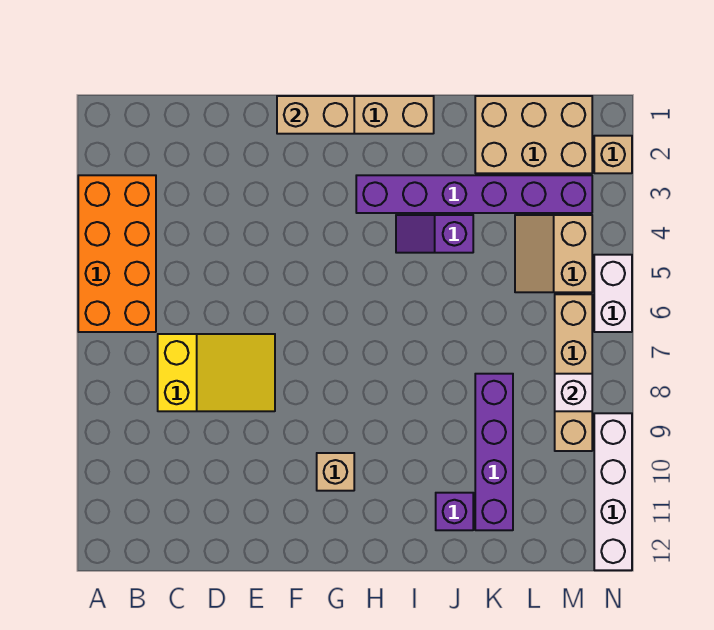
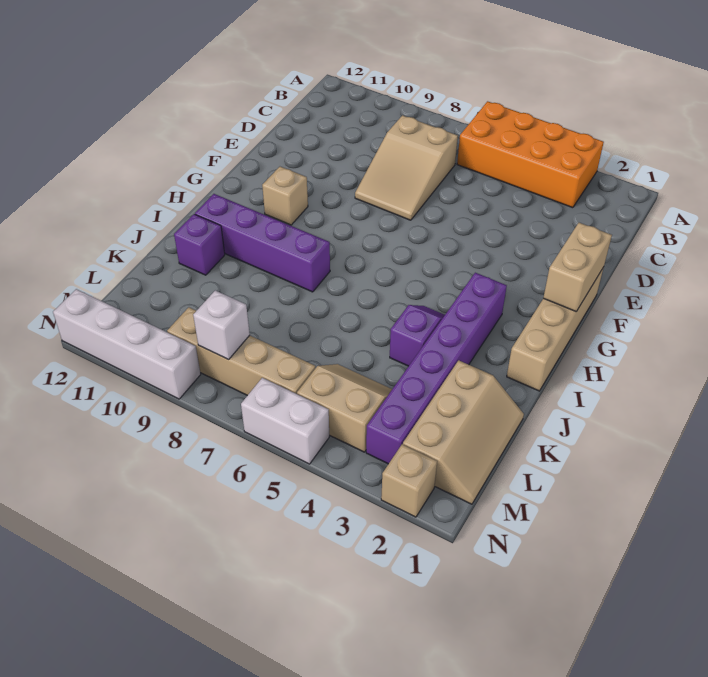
yellow slope C7:E8 level 1 top C -> tan slope C7:E8 level 1 top C
tan brick K1:M2 level 1 -> tan slope K1:M2 level 1 top 2
purple brick K8:K11 level 1 -> purple brick I8:I11 level 1

